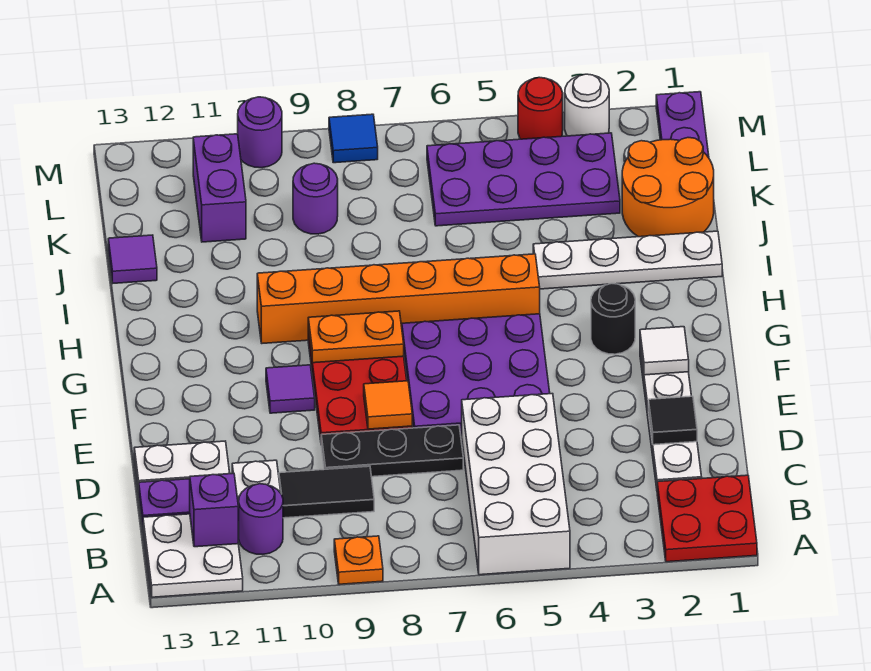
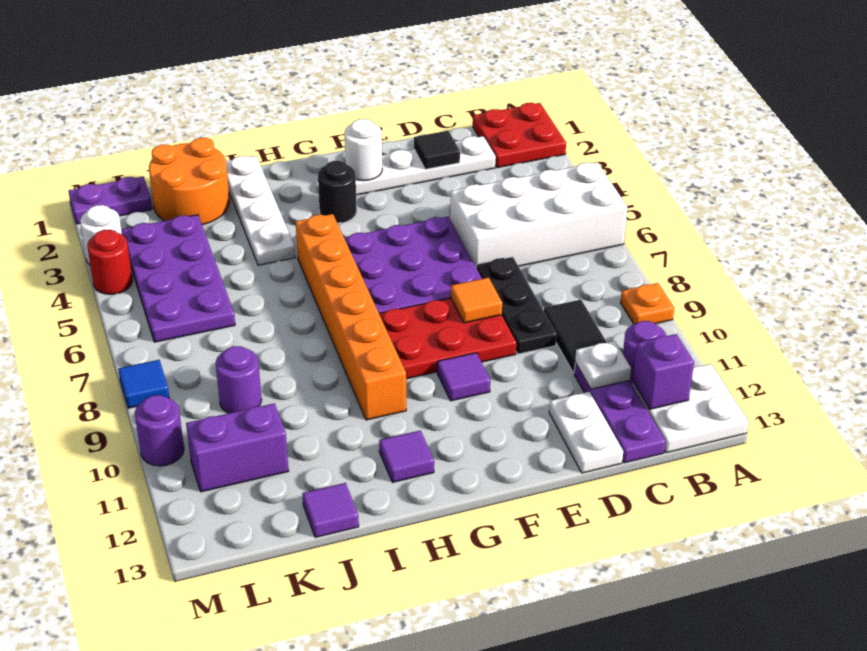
white tile F2 level 2 -> white round brick F2 level 2
orange plate G8:G9 level 2 -> none
none -> purple tile H12 level 1

